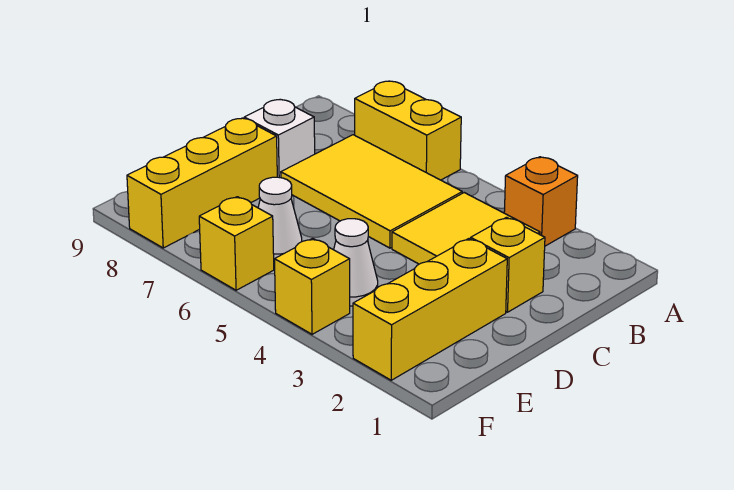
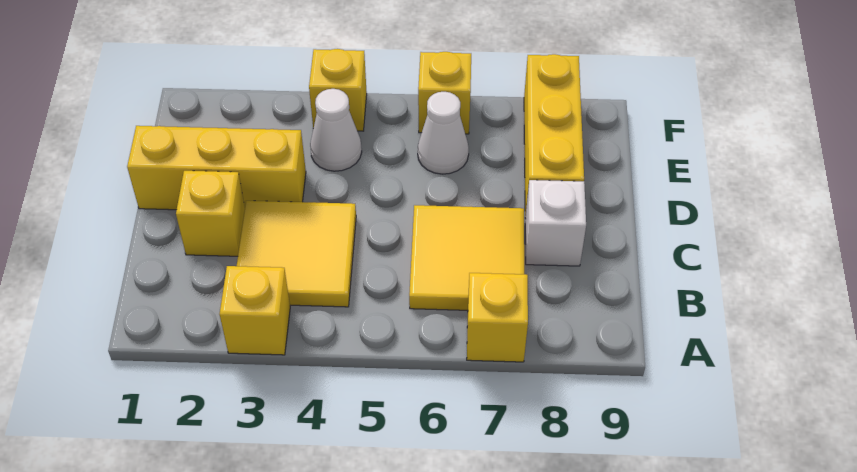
orange brick A3 level 1 -> yellow brick A3 level 1
yellow brick A6:A7 level 1 -> yellow brick A7 level 1
yellow tile B5:C7 level 1 -> yellow tile B6:C7 level 1
yellow brick D2:F2 level 1 -> yellow brick D1:D3 level 1

